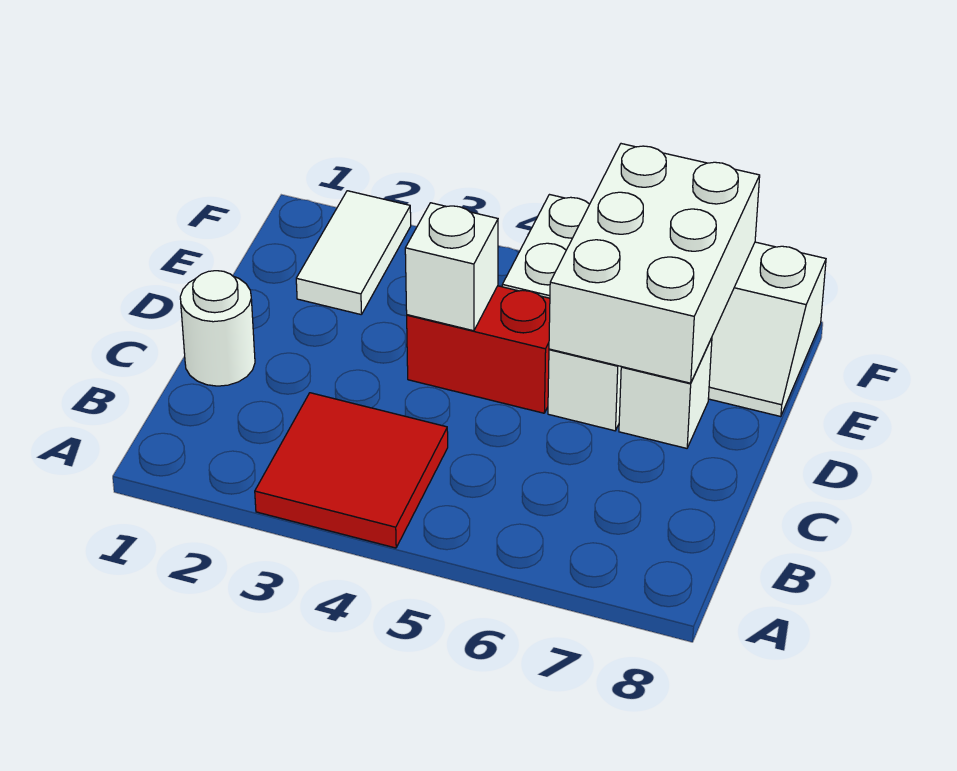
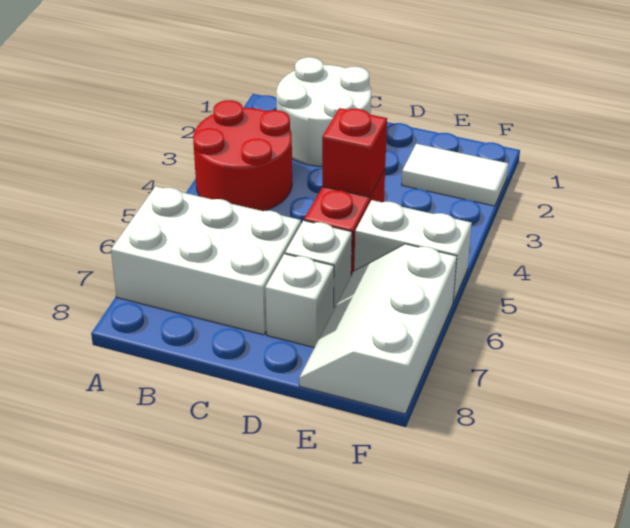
red tile A3:B4 level 1 -> red round brick A3:B4 level 1
white round brick C1 level 1 -> white round brick B1:C2 level 1
white brick D4 level 2 -> red brick D4 level 2
white brick D6:F7 level 2 -> white brick A6:C7 level 1

